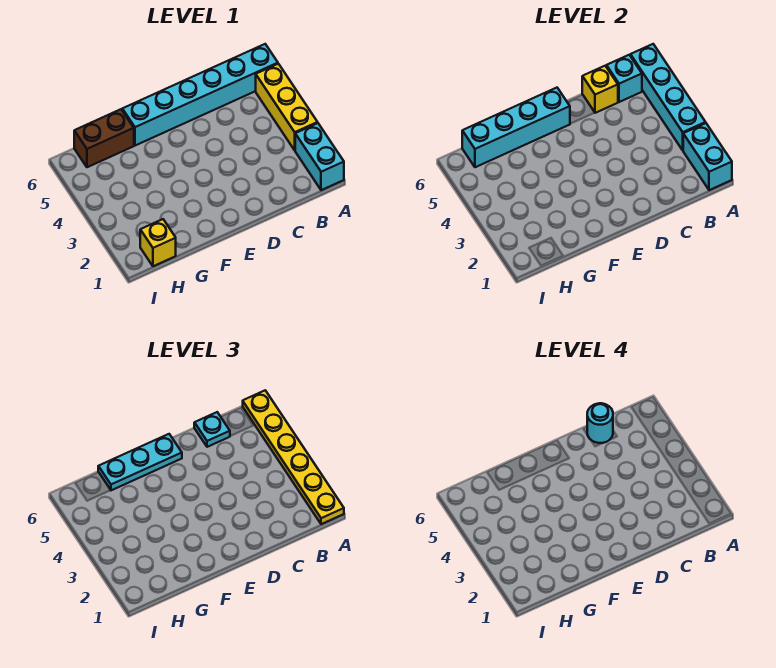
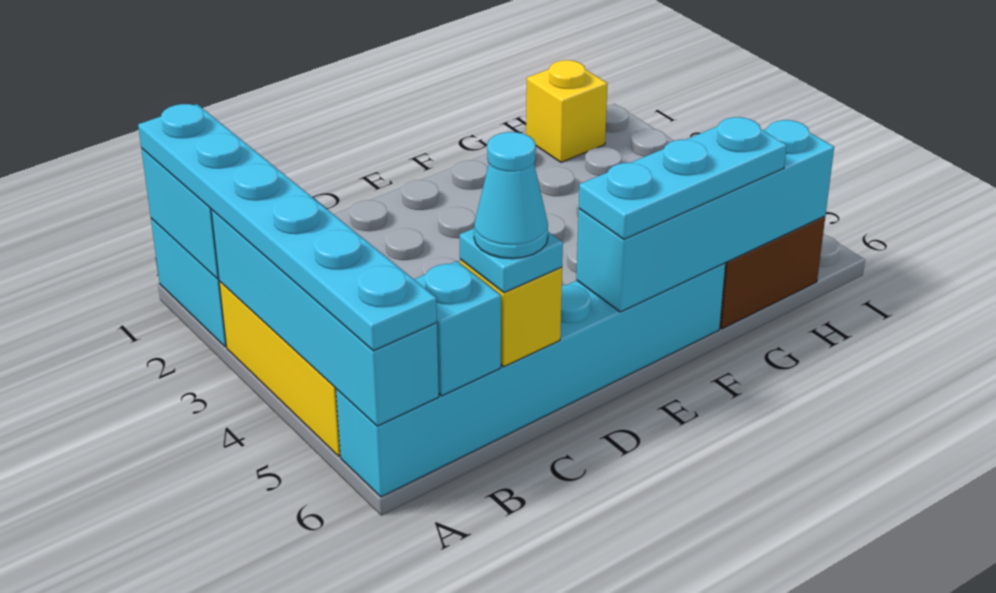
yellow plate A1:A6 level 3 -> cyan plate A1:A6 level 3
cyan round brick C6 level 4 -> cyan cone C6 level 4

